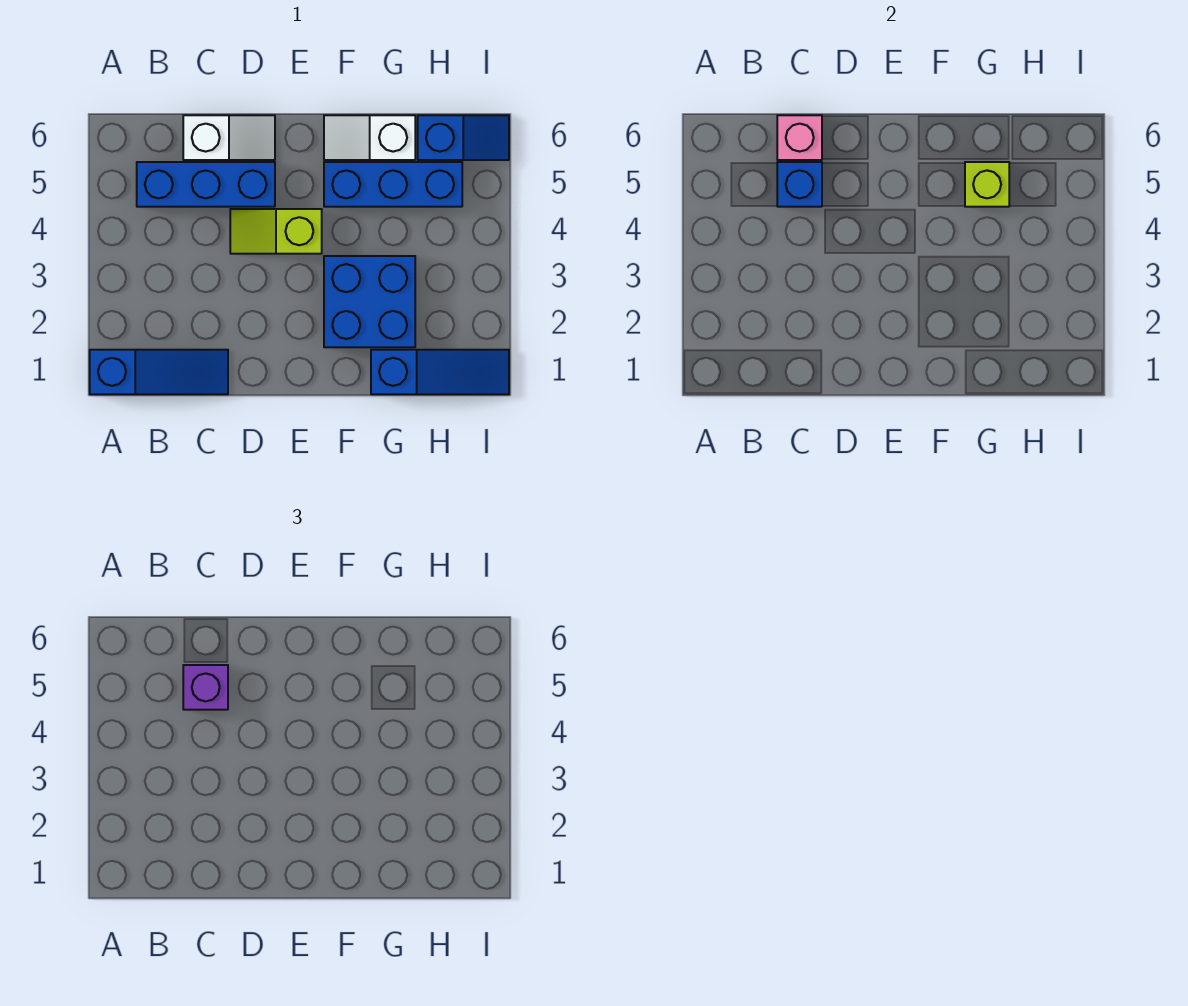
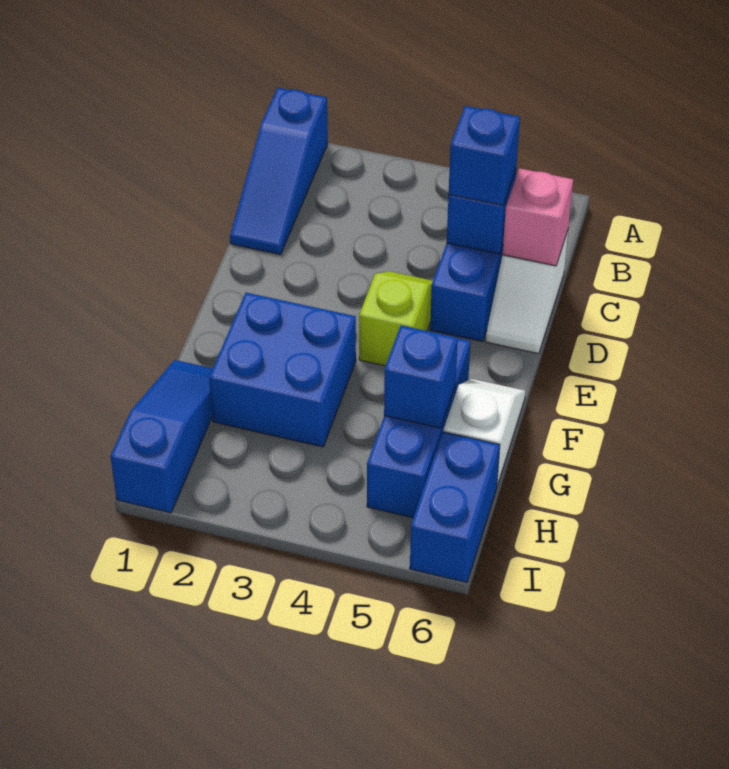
purple brick C5 level 3 -> blue brick C5 level 3
blue slope G1:I1 level 1 top G -> blue slope G1:I1 level 1 top I
lime brick G5 level 2 -> blue brick G5 level 2
blue slope H6:I6 level 1 top H -> blue brick H6:I6 level 1

